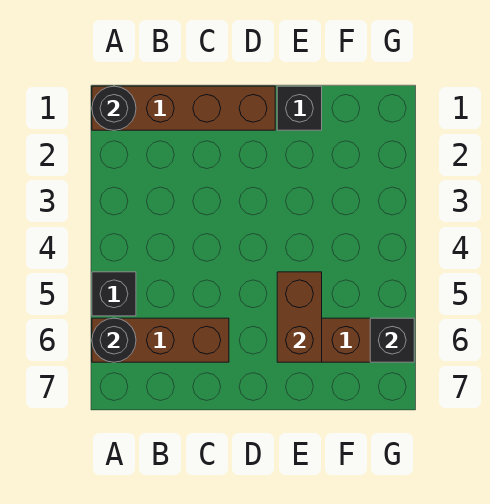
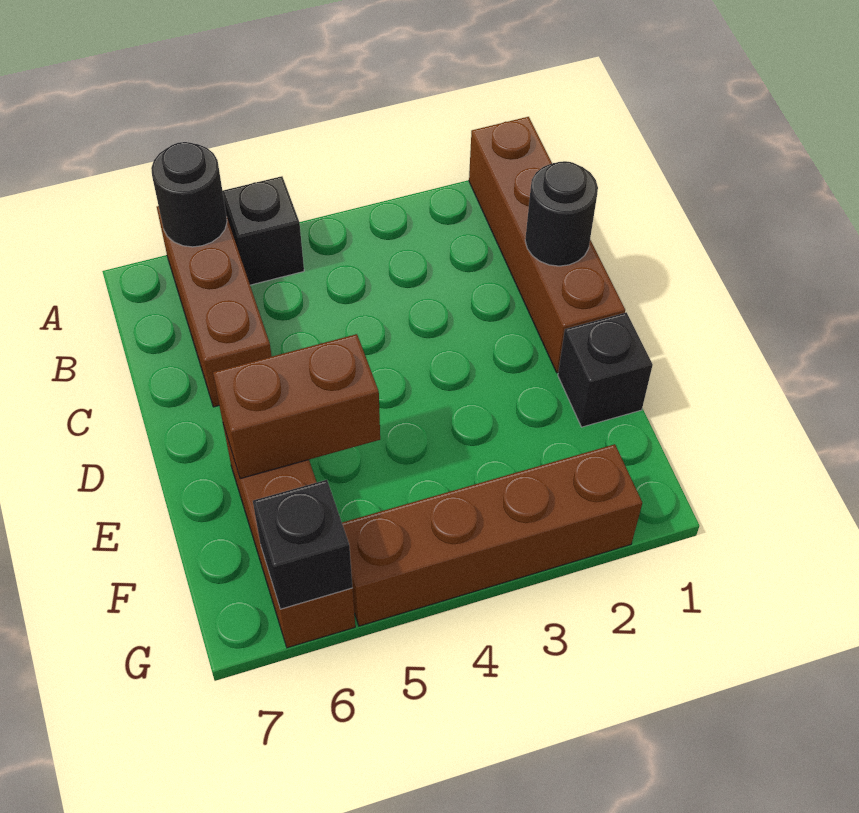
black round brick A1 level 2 -> black round brick C1 level 2
none -> brown brick G2:G5 level 1

